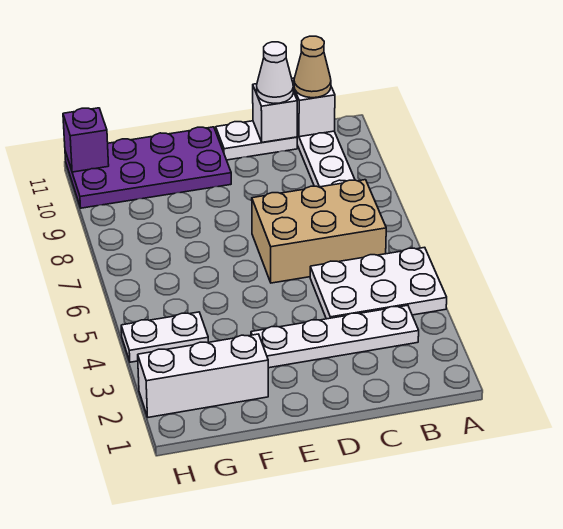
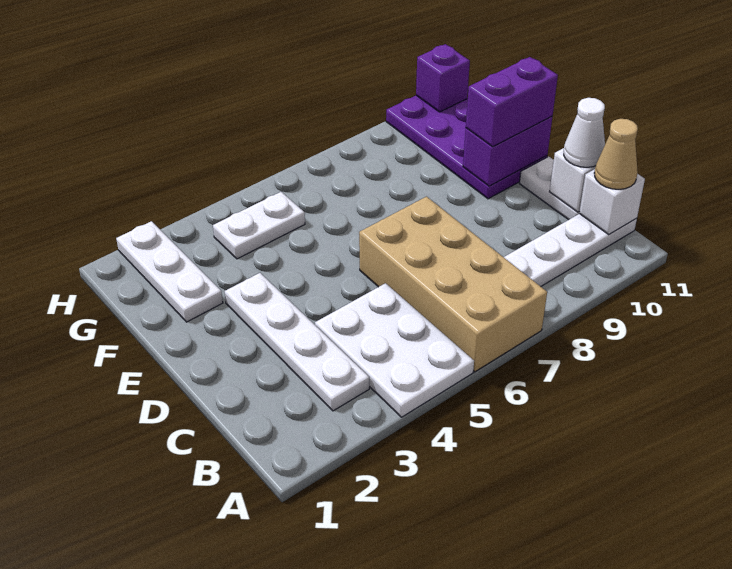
tan brick B6:D7 level 1 -> tan brick A6:D7 level 1
none -> purple brick E10:E11 level 2
none -> purple brick E10:E11 level 3
white brick F2:H2 level 1 -> white plate F2:H2 level 1
white plate G4:H4 level 1 -> white plate G4:G5 level 1

